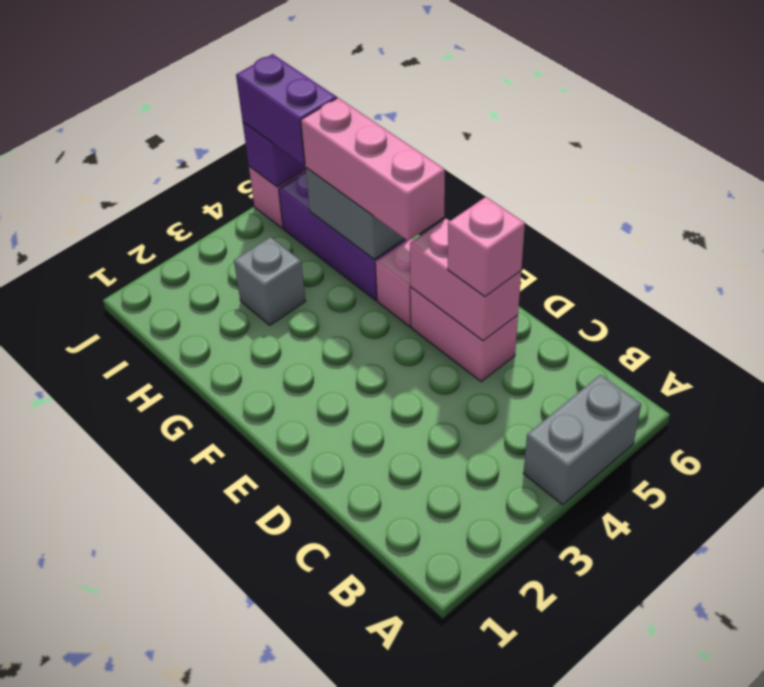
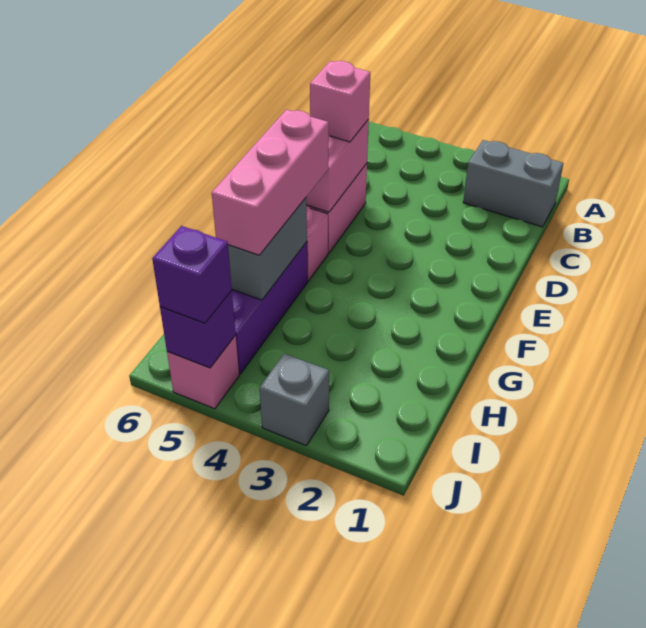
grey brick A4:A5 level 1 -> grey brick B1:B2 level 1
grey brick H3 level 1 -> grey brick J3 level 1
purple brick I5:J5 level 3 -> purple brick J5 level 3

